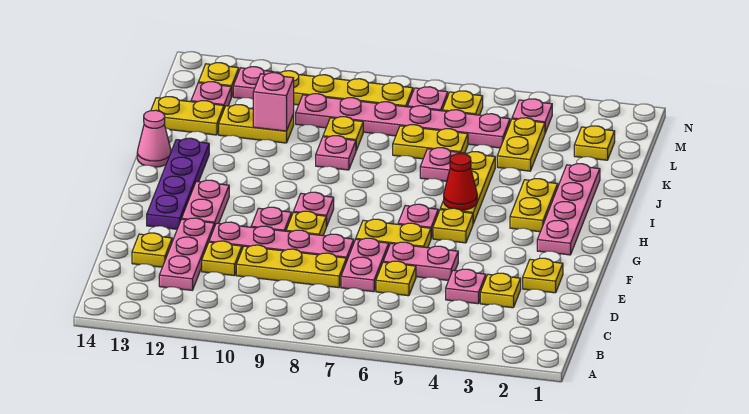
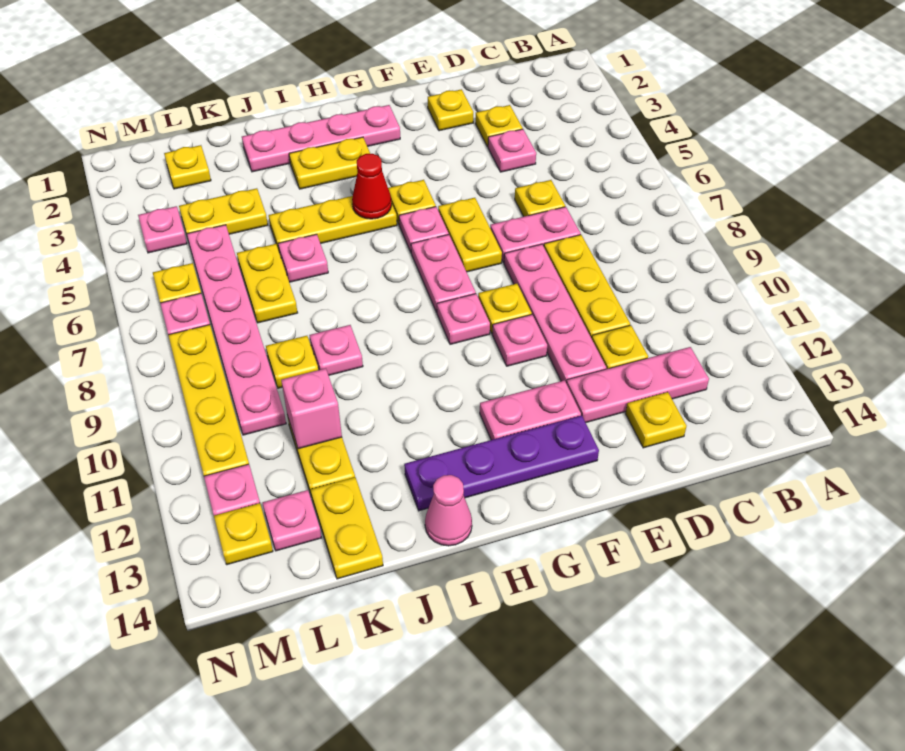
pink plate E5:E6 level 1 -> pink plate G7:G8 level 1

